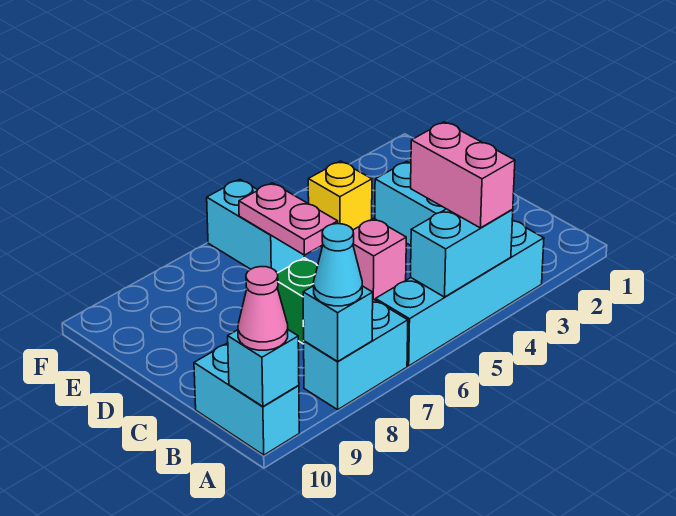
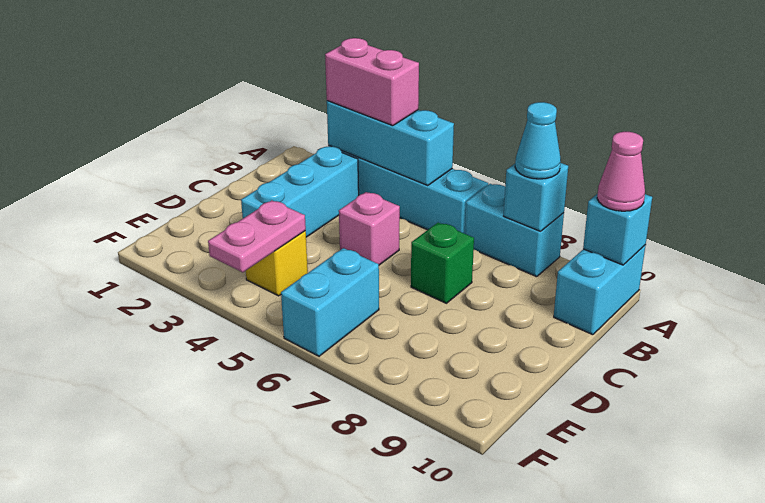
cyan brick A4:A5 level 2 -> cyan brick A3:A5 level 2
pink brick A4:B4 level 3 -> pink brick A3:A4 level 3
pink plate D6:E6 level 2 -> pink plate E4:F4 level 2

